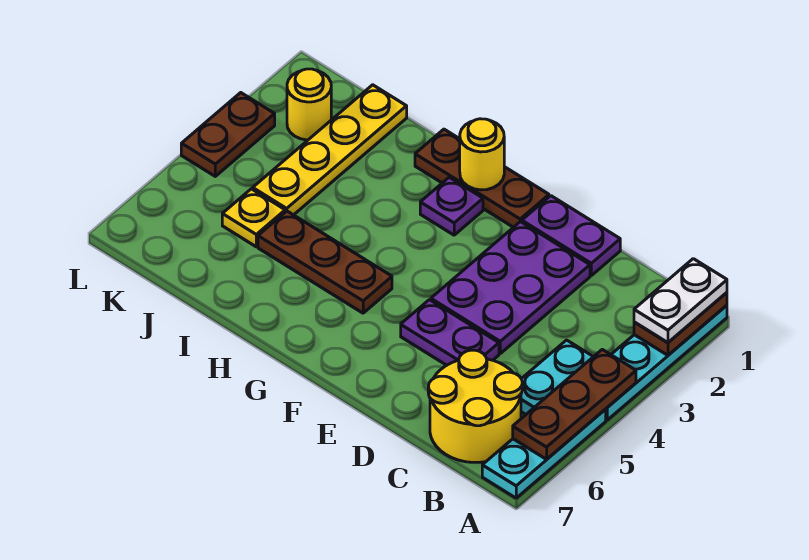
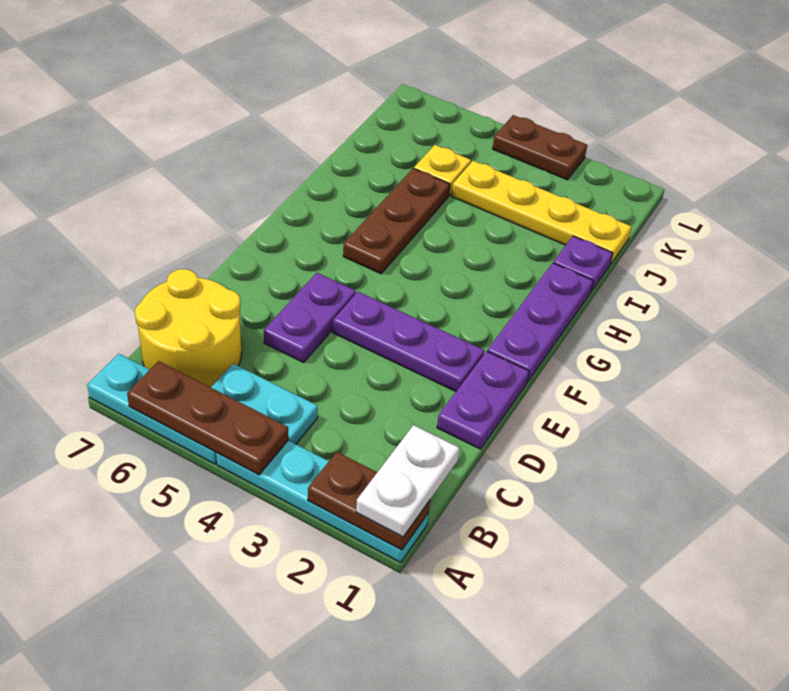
white plate A1:A2 level 3 -> white plate A1:B1 level 3
purple plate D2:E4 level 1 -> purple plate E2:E4 level 1
brown plate F1:H1 level 1 -> purple plate F1:H1 level 1
yellow round brick G1 level 2 -> none
purple plate G2 level 1 -> purple plate I1 level 1
yellow round brick K2 level 1 -> none

